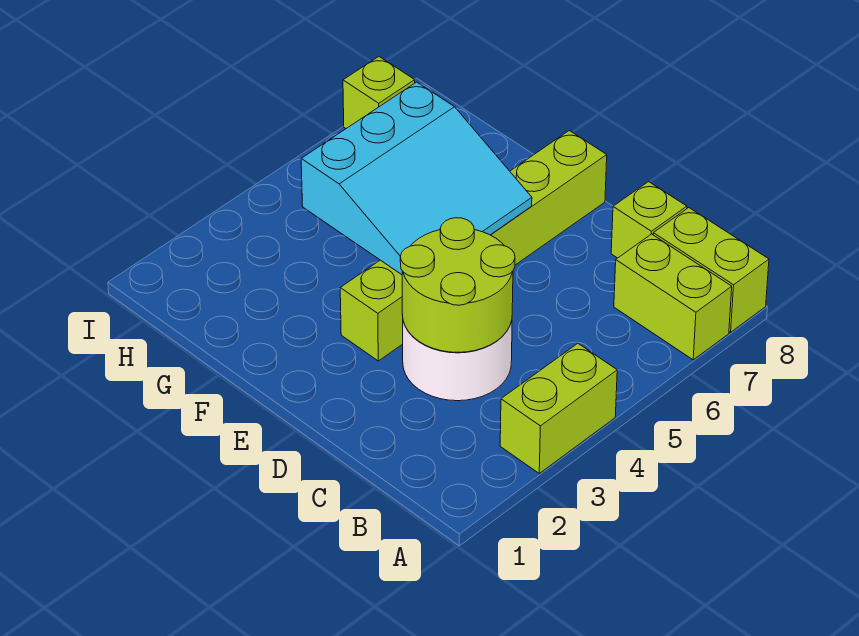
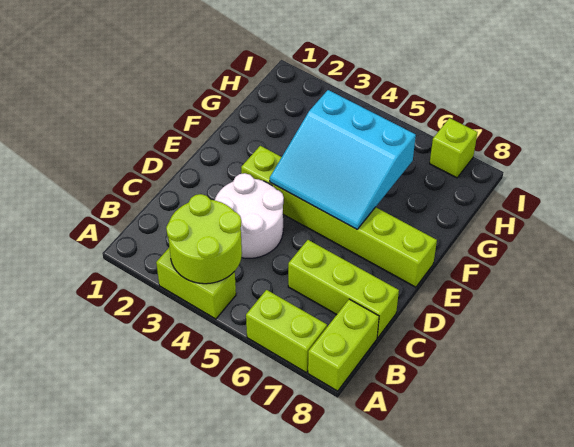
lime brick A7:B7 level 1 -> lime brick A6:A7 level 1
lime round brick C3:D4 level 2 -> lime round brick A3:B4 level 2
lime brick C8 level 1 -> lime brick C6:C8 level 1

